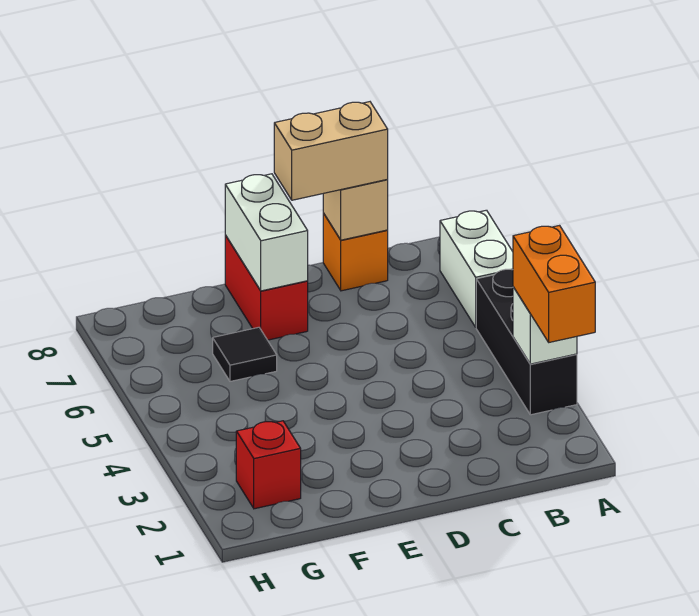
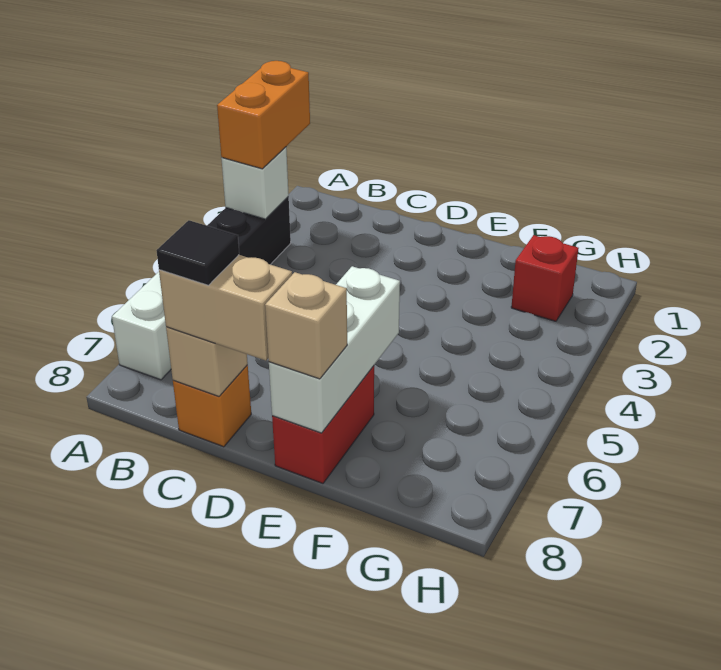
white brick E7:E8 level 2 -> white brick E6:E8 level 2
none -> tan brick E8 level 3
black tile F6 level 1 -> black tile C8 level 4

